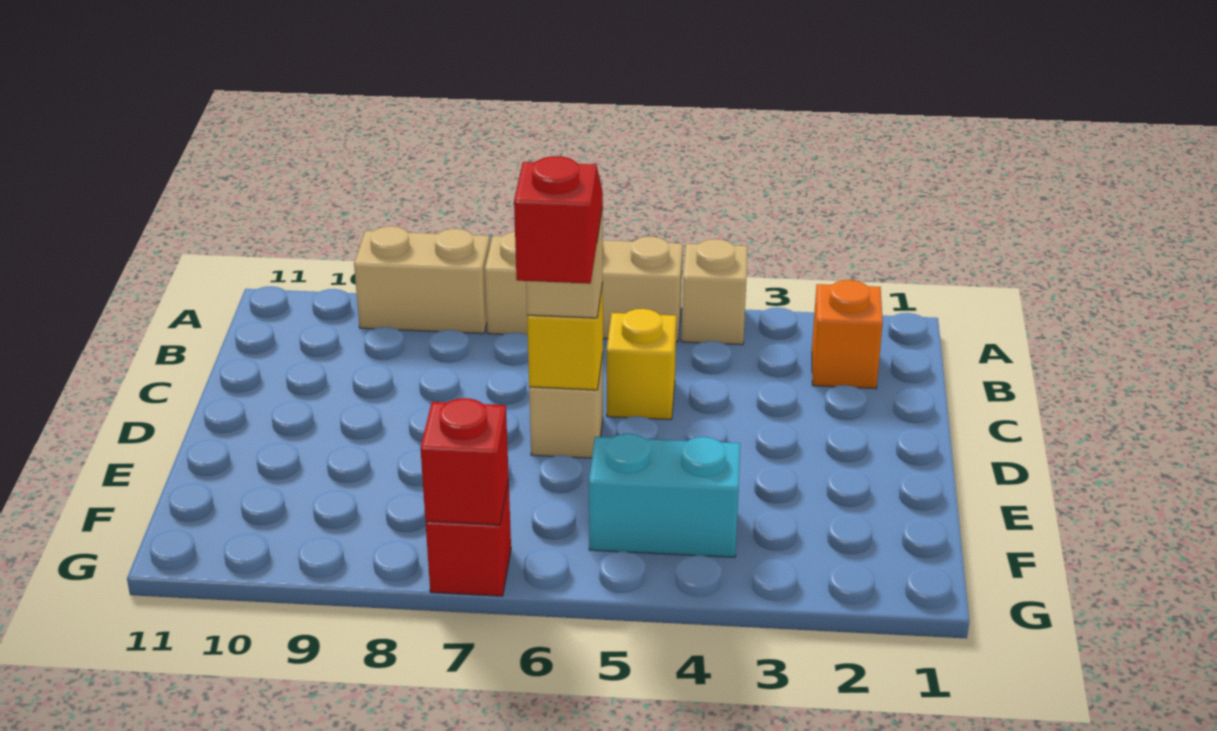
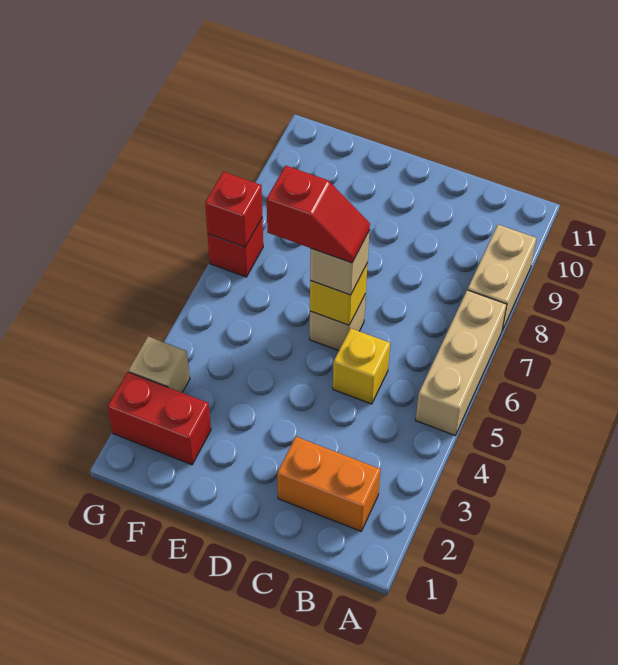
tan brick A4 level 1 -> tan brick G3 level 1
orange brick B2 level 1 -> orange brick B2:C2 level 1
none -> red brick F2:G2 level 1
cyan brick F4:F5 level 1 -> none

